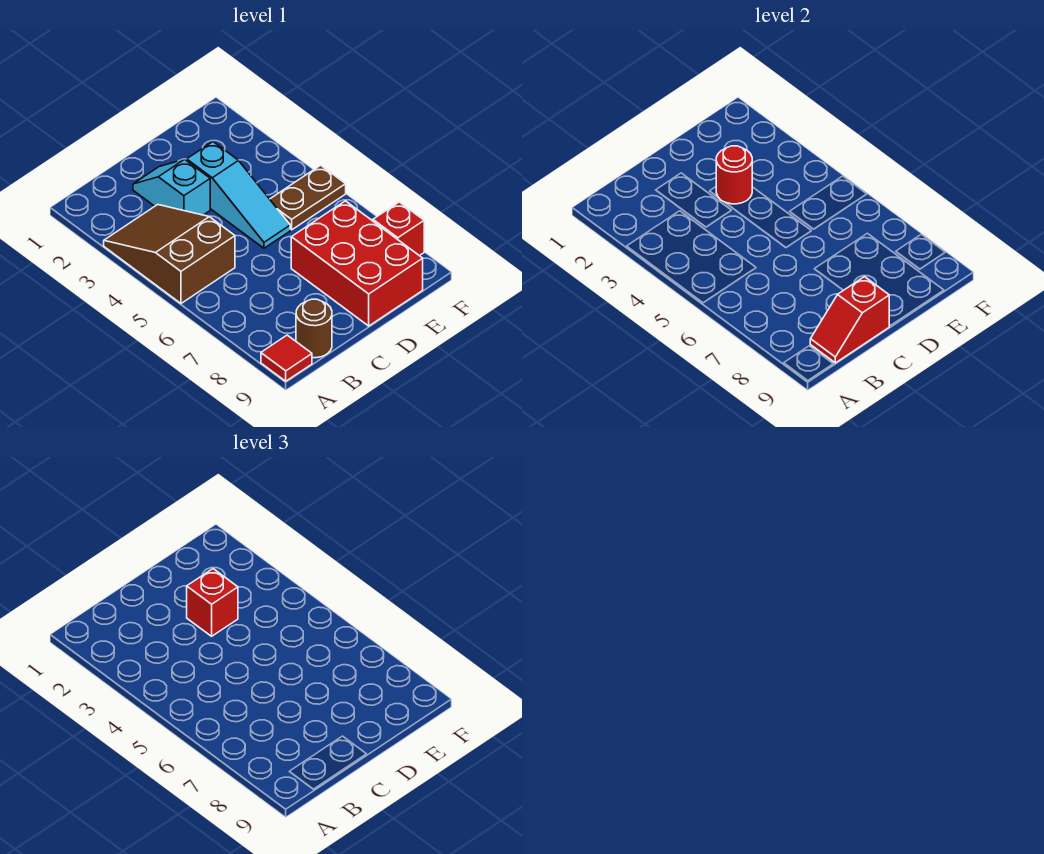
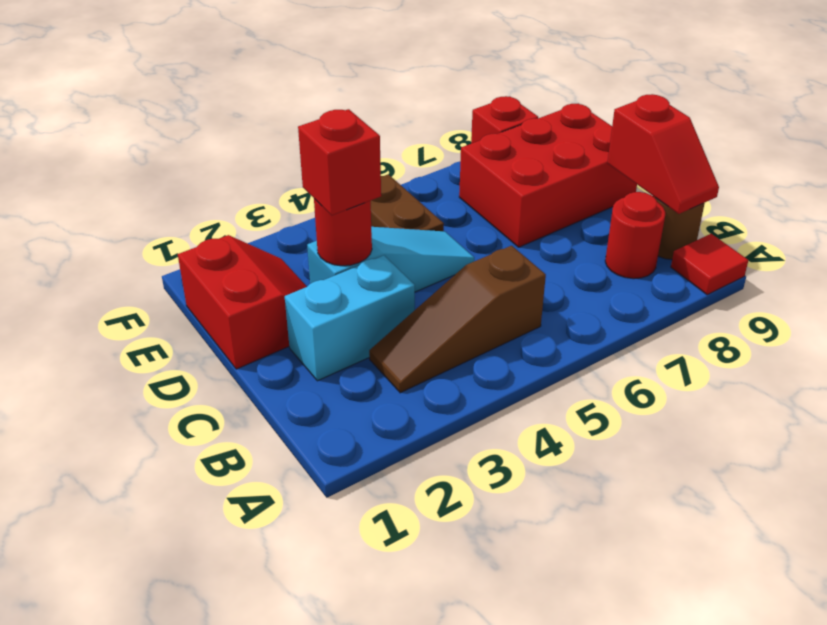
brown slope A3:B5 level 1 top 5 -> brown slope B3:B5 level 1 top 5
none -> red round brick B8 level 1
cyan slope C2:C3 level 1 top 3 -> cyan brick C2:C3 level 1
none -> red slope D1:E2 level 1 top 1

